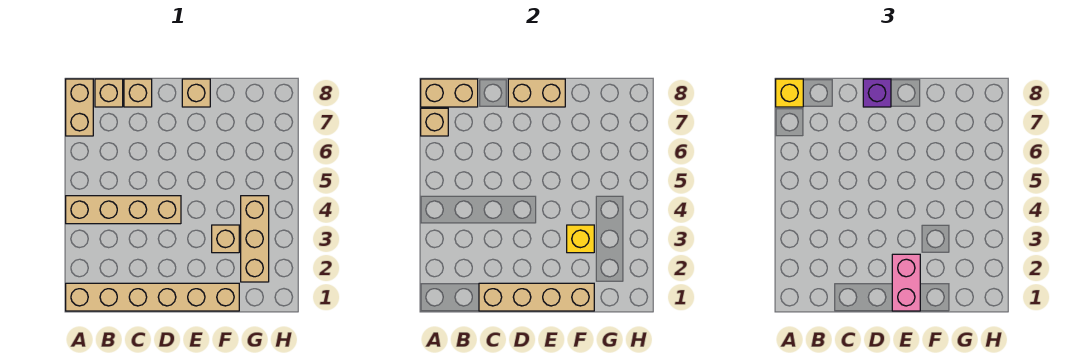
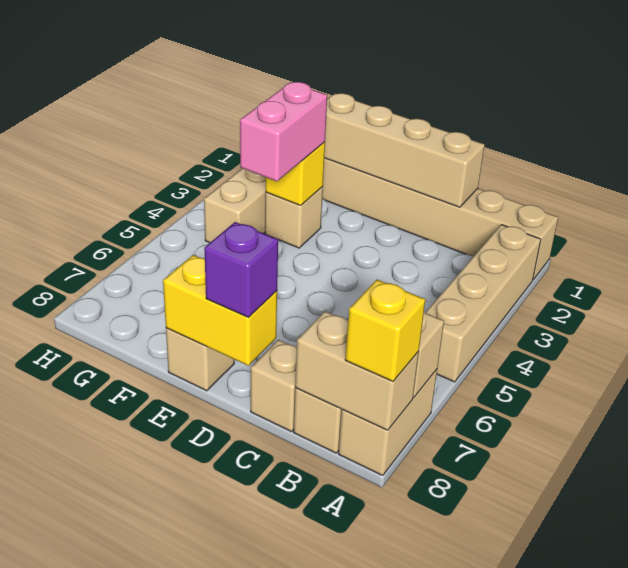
tan brick A4:D4 level 1 -> tan brick A2:A5 level 1
tan brick D8:E8 level 2 -> yellow brick D8:E8 level 2
pink brick E1:E2 level 3 -> pink brick F3:F4 level 3

